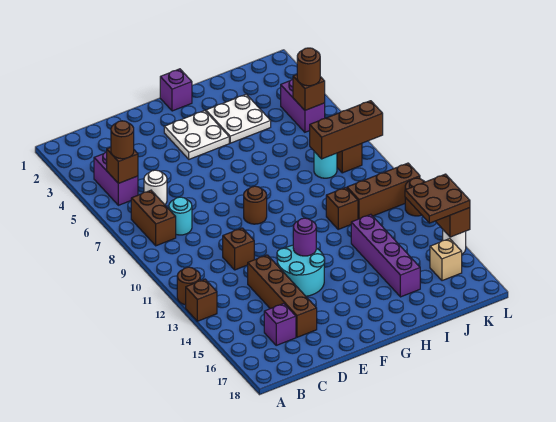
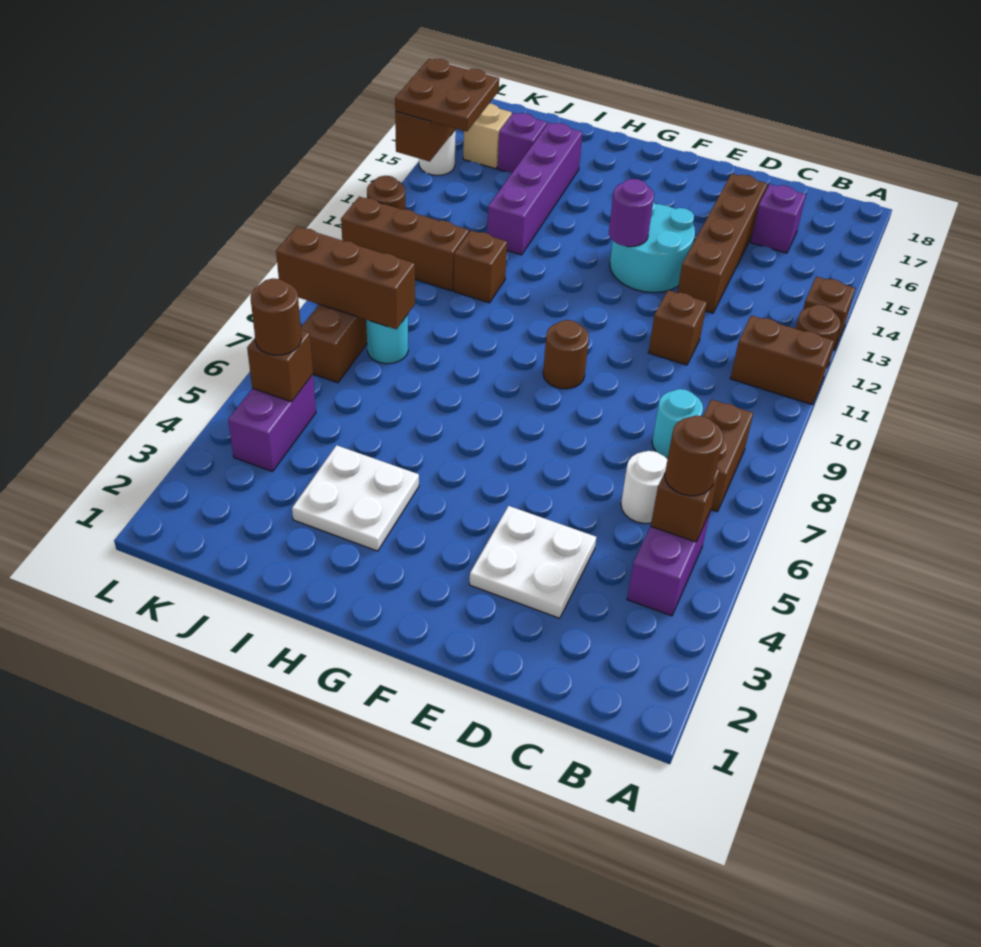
none -> brown brick A11:B11 level 1
white plate F3:G4 level 1 -> white plate D3:E4 level 1
purple brick G1 level 1 -> purple brick J16 level 1

